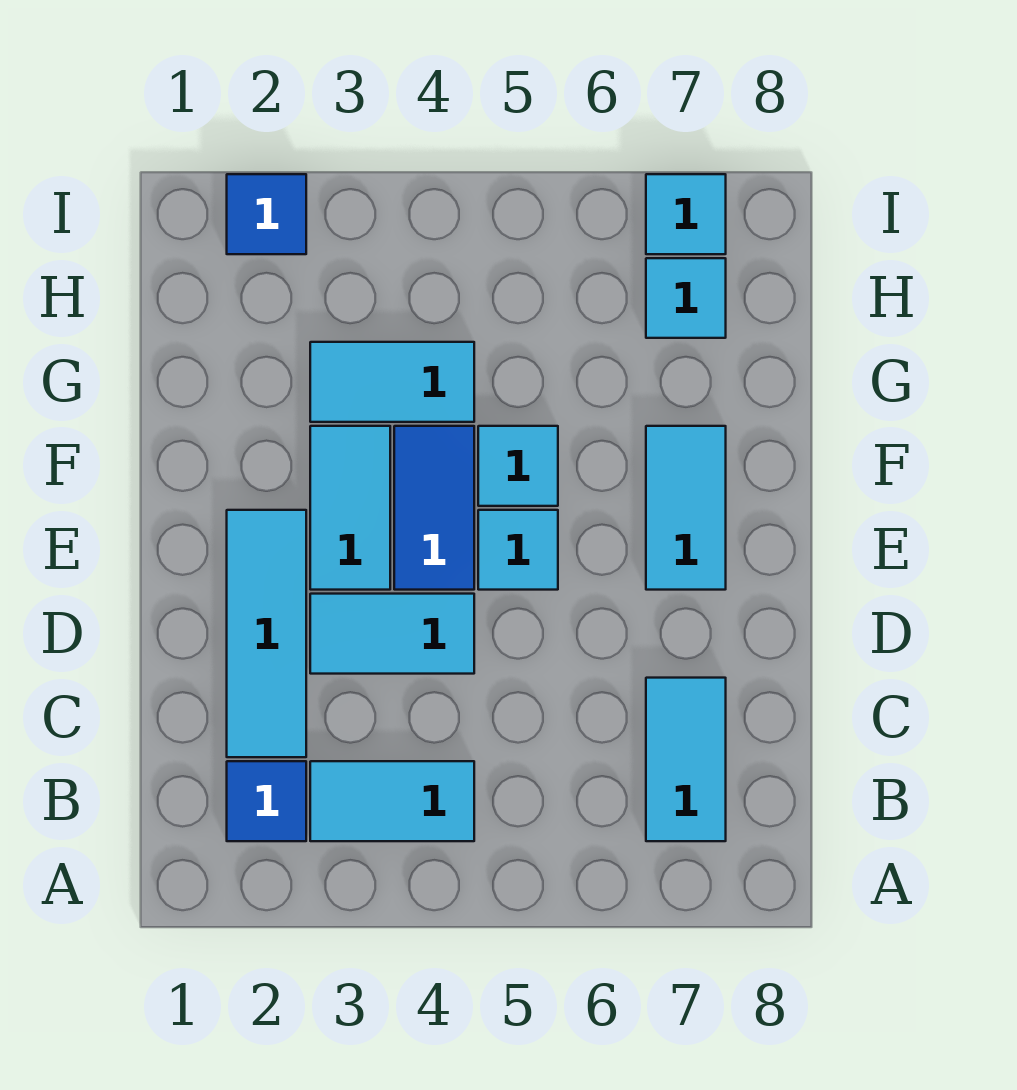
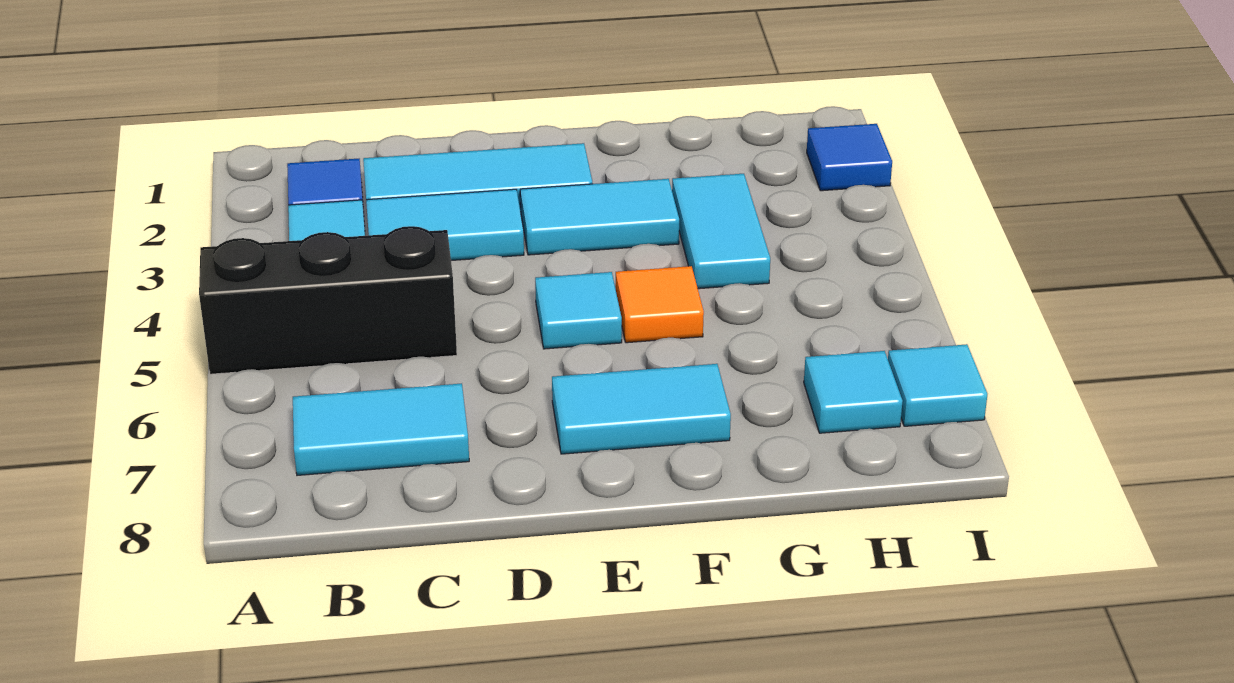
none -> black brick A5:C5 level 1
cyan tile D3:D4 level 1 -> cyan tile C3:D3 level 1
blue tile E4:F4 level 1 -> none
cyan tile F5 level 1 -> orange tile F5 level 1

